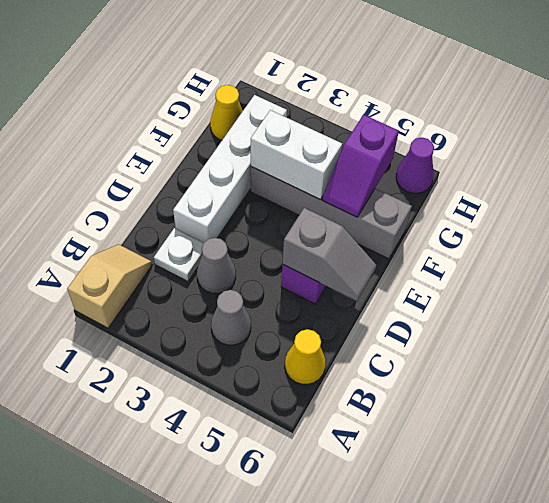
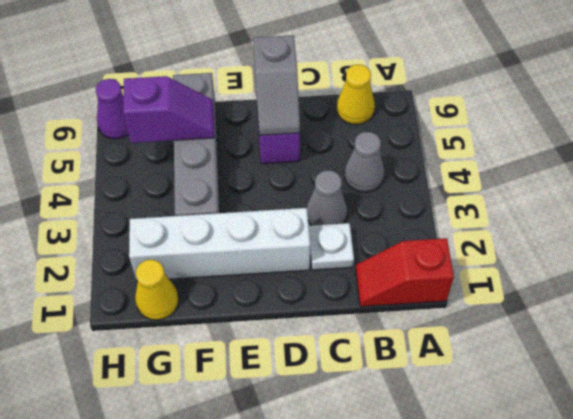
tan slope A1:B1 level 1 top A -> red slope A1:B1 level 1 top A
grey slope D5:D6 level 2 top 5 -> grey slope D5:D6 level 2 top 6
white brick F3:F4 level 2 -> none

